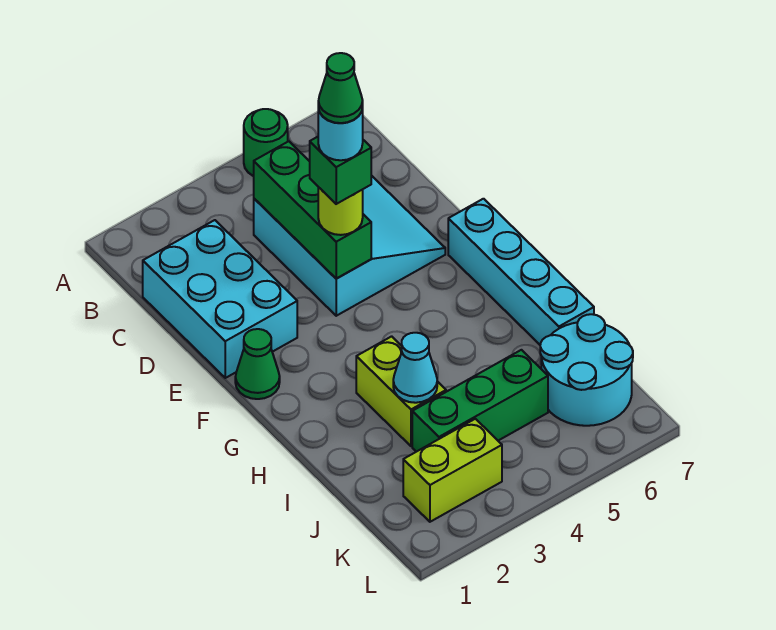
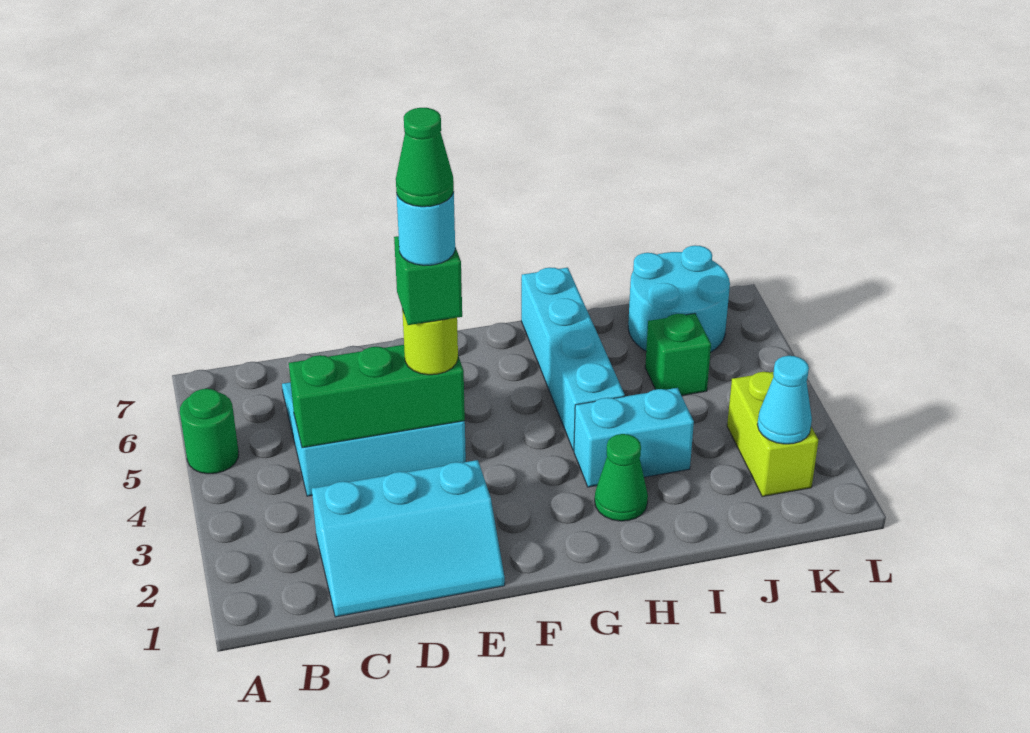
cyan brick C1:E2 level 1 -> cyan slope C1:E2 level 1 top 2
green cone F1 level 1 -> green cone H2 level 1
cyan brick F7:I7 level 1 -> cyan brick H4:H7 level 1
lime brick H3:I3 level 1 -> cyan brick H3:I3 level 1
cyan cone I3 level 2 -> cyan cone K2 level 2
green brick J3:J5 level 1 -> green brick J5 level 1

